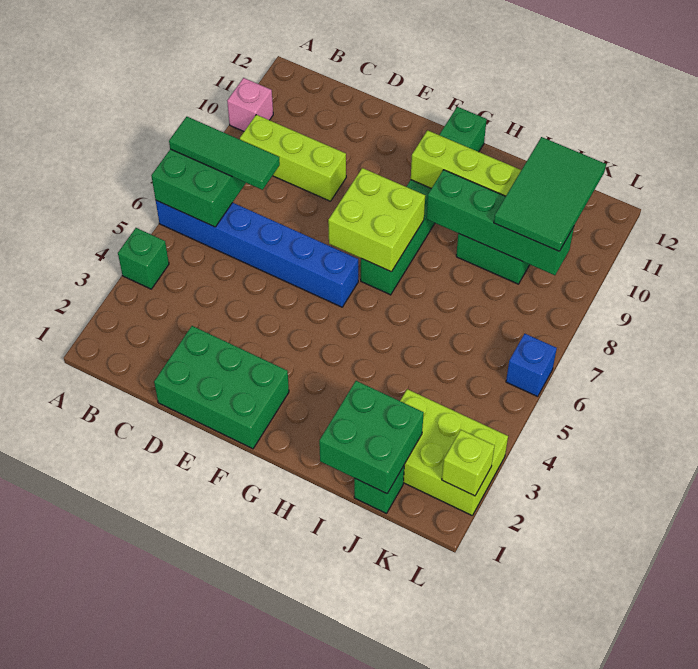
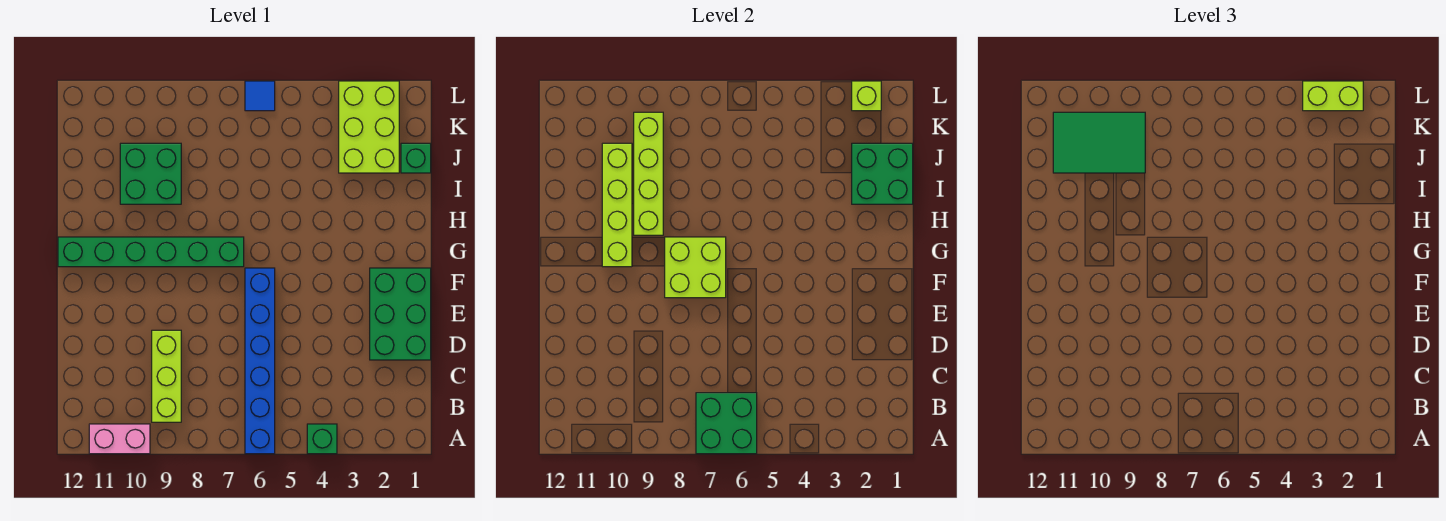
green tile A7:C7 level 3 -> none
pink brick A10 level 1 -> pink brick A10:A11 level 1
green brick H9:K9 level 2 -> lime brick H9:K9 level 2
none -> lime brick L2:L3 level 3
blue brick L6 level 1 -> blue tile L6 level 1

